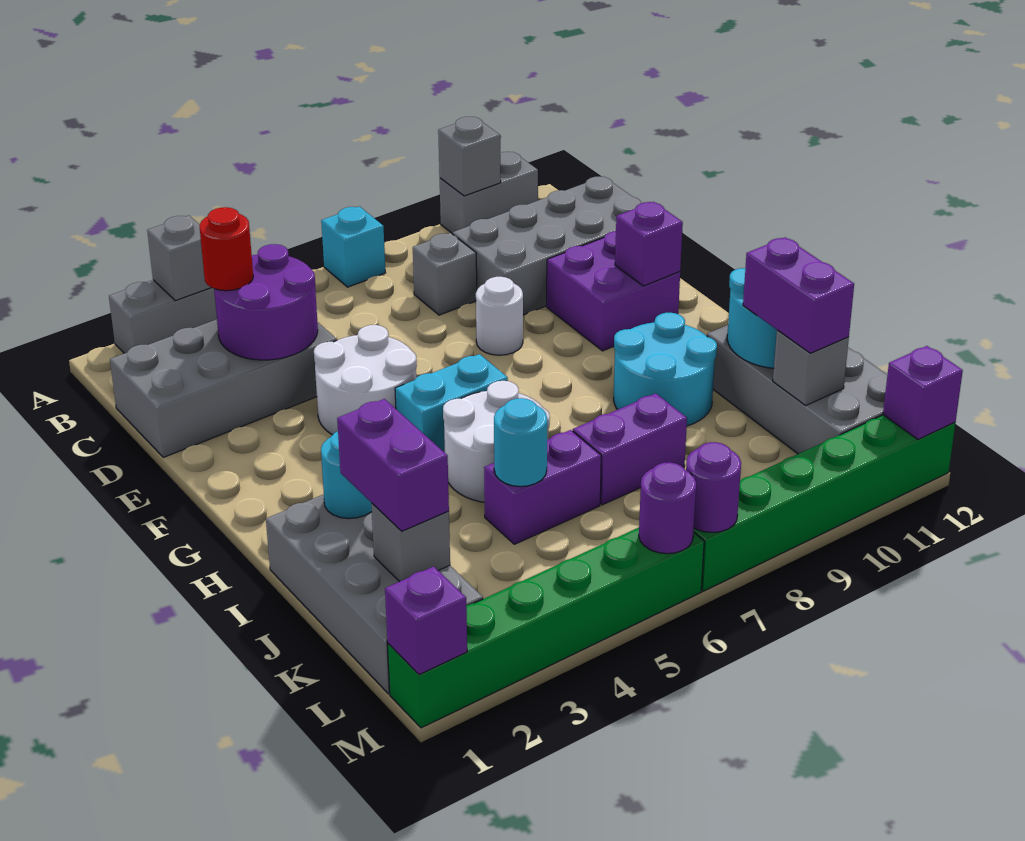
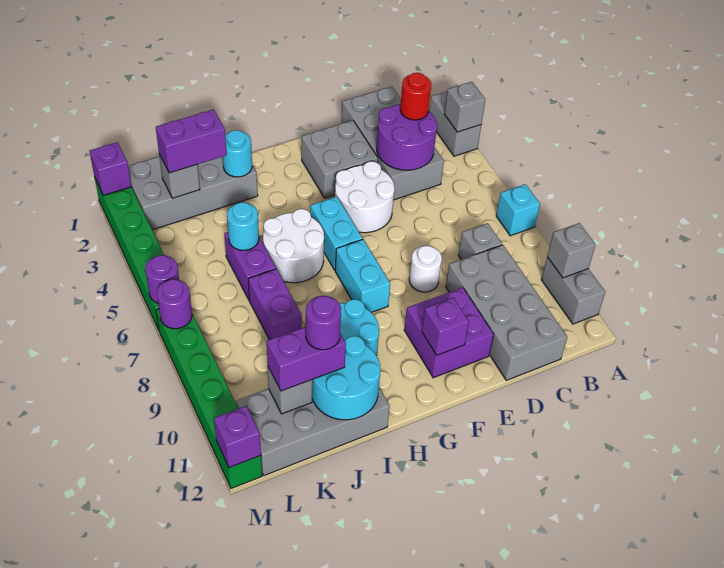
none -> grey brick E2:F3 level 1
none -> cyan brick G7:G8 level 1
none -> purple round brick J11 level 4

